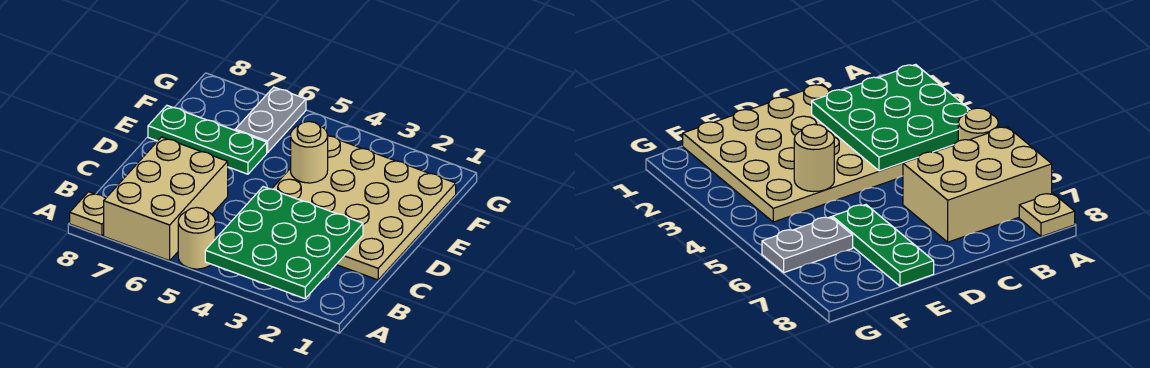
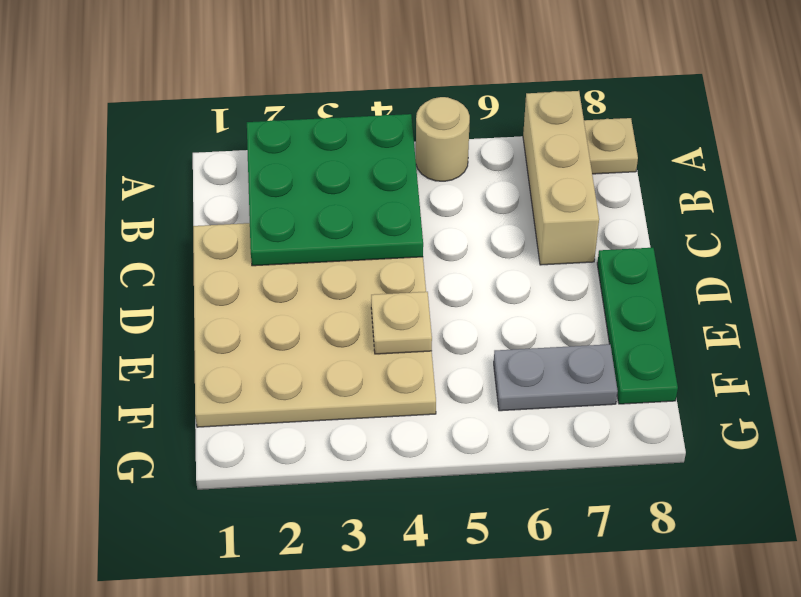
tan brick A6:C7 level 1 -> tan brick A7:C7 level 1
tan round brick E4 level 2 -> tan plate E4 level 2
green plate E6:E8 level 1 -> green plate D8:F8 level 1
grey plate F6:G6 level 1 -> grey plate F6:F7 level 1

